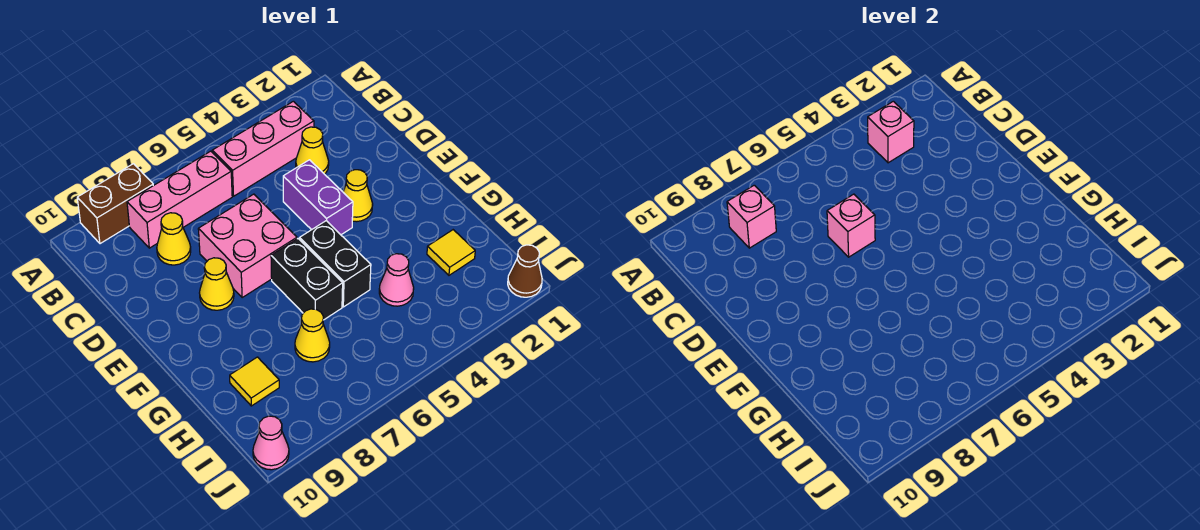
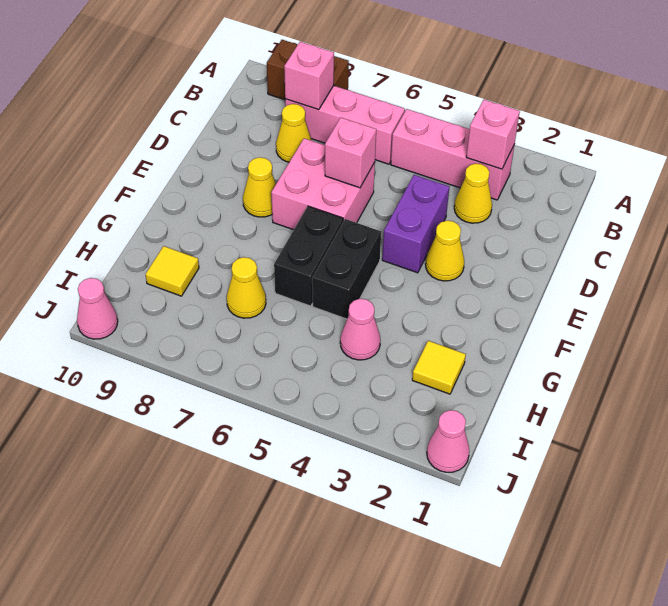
brown cone J1 level 1 -> pink cone J1 level 1

